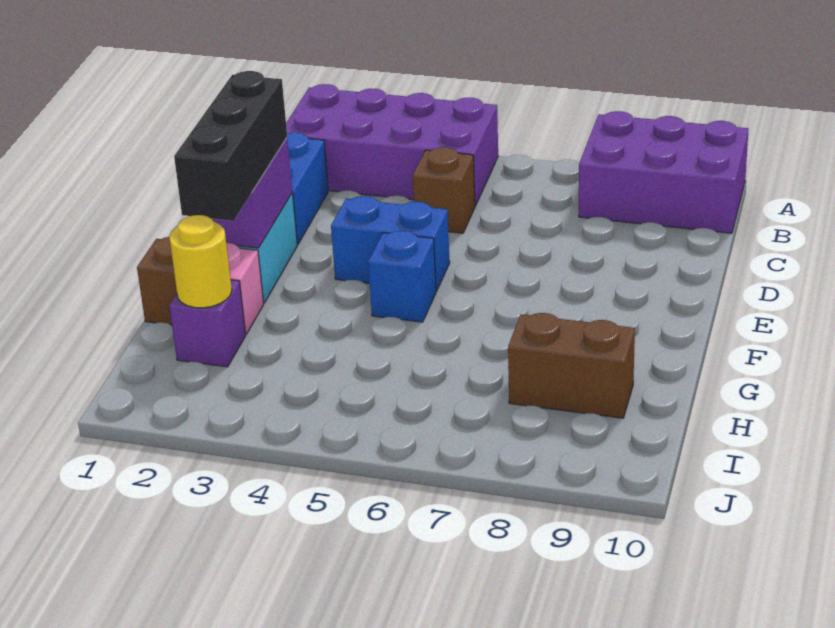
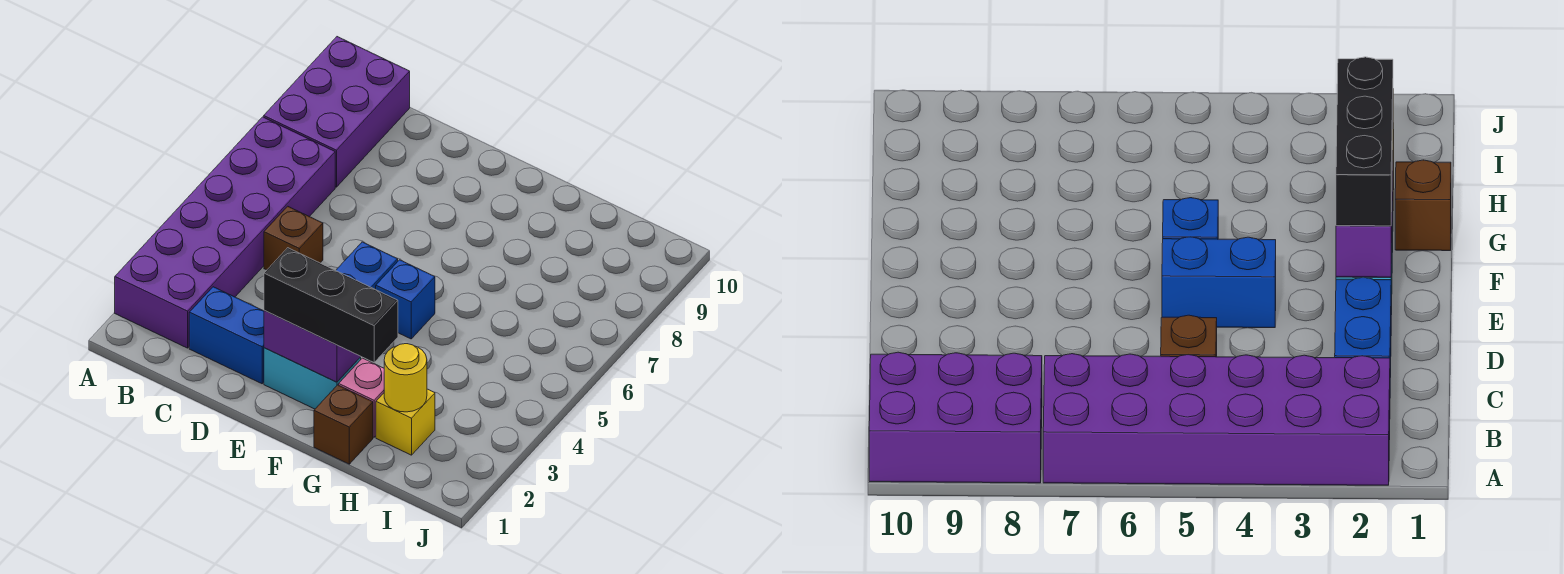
purple brick A2:B5 level 1 -> purple brick A2:B7 level 1
purple brick H2 level 1 -> yellow brick H2 level 1
brown brick H8:H9 level 1 -> none

